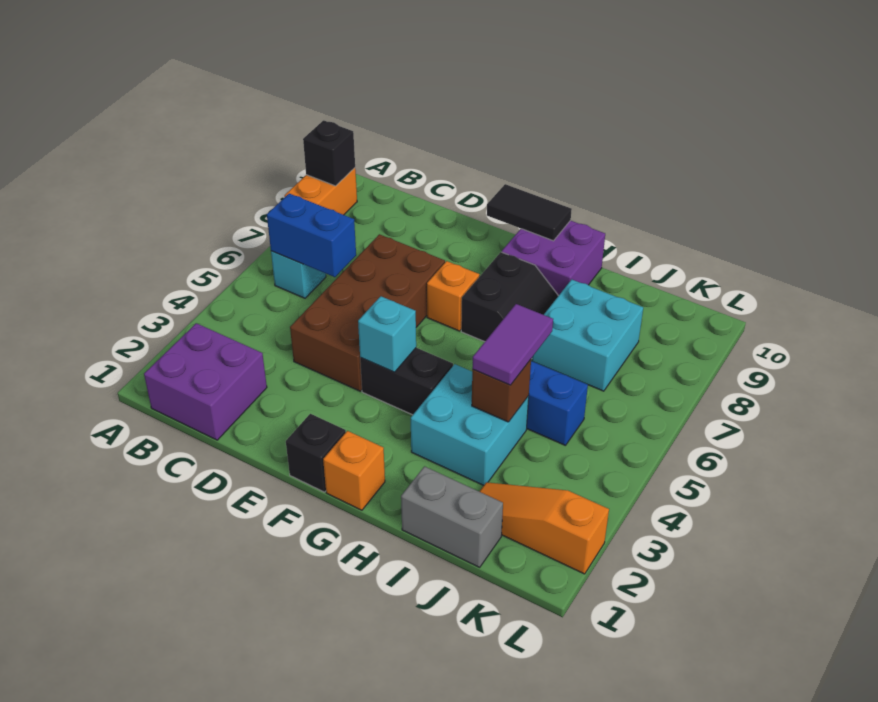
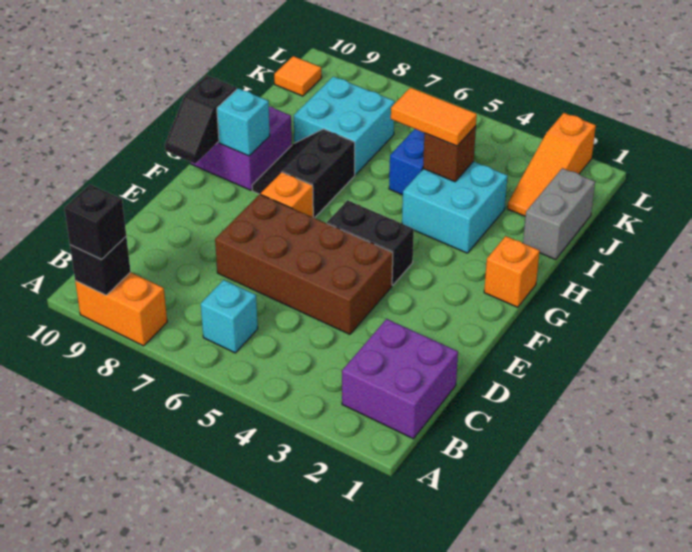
blue brick B6:C6 level 2 -> none
black brick F1 level 1 -> black brick A9 level 3
black brick F4:G4 level 1 -> black brick F4:F5 level 1
cyan brick F4 level 2 -> cyan brick G9 level 2
black tile F10:G10 level 2 -> black slope F10:G10 level 2 top G
black slope G7:H8 level 1 top G -> black slope G7:H8 level 1 top 7
purple tile I4:I5 level 3 -> orange tile I4:I5 level 3
none -> orange tile K10 level 1

